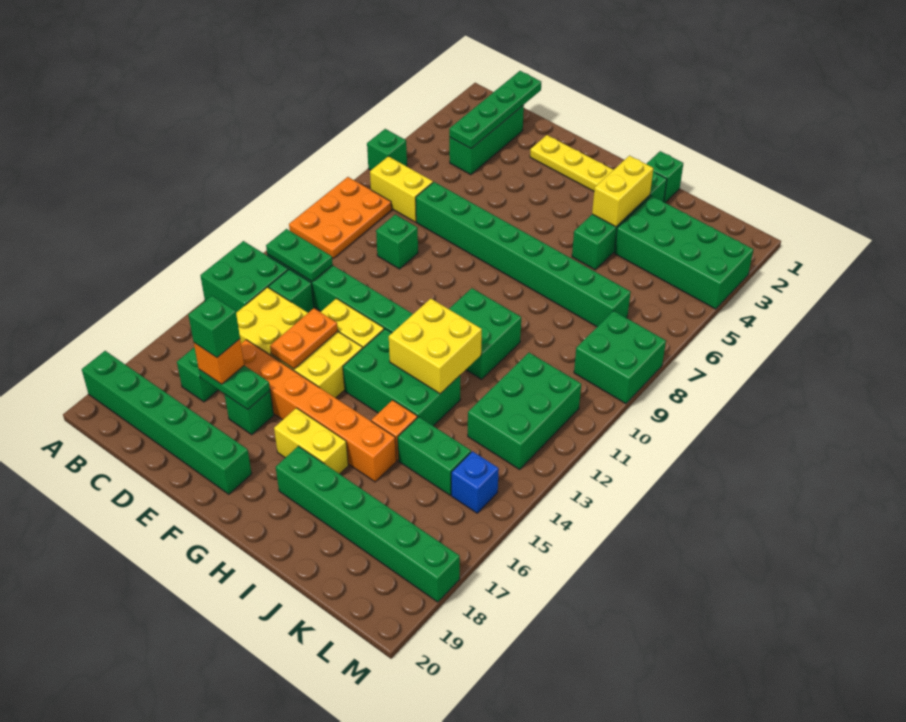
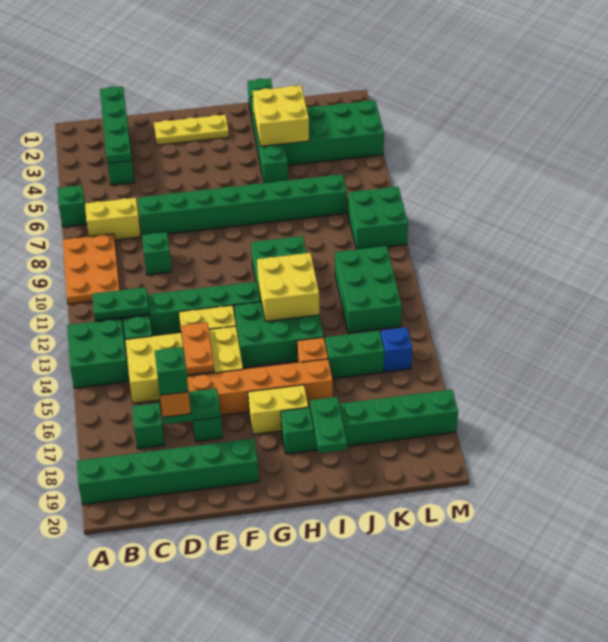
yellow brick I3:I4 level 2 -> yellow brick I3:J4 level 2
none -> green plate I18:I19 level 2

